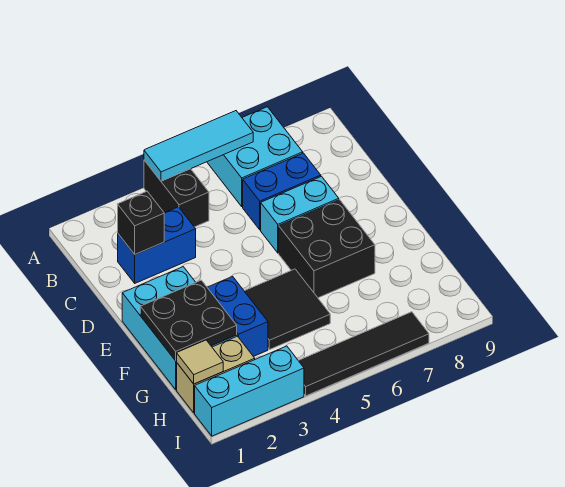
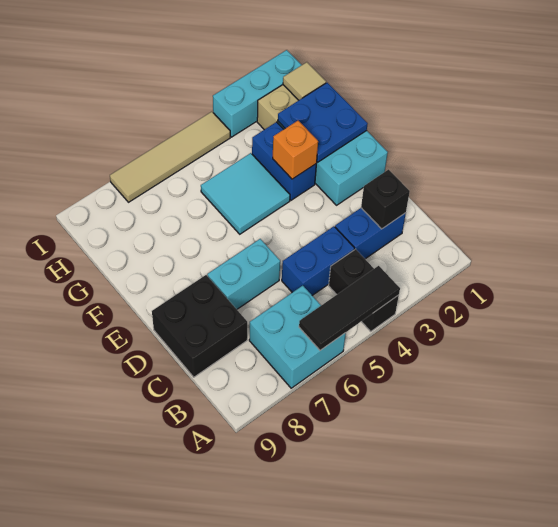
cyan tile A4:A6 level 2 -> black tile A4:A6 level 2
blue brick C6:C7 level 1 -> blue brick C4:C5 level 1
black brick E6:F7 level 1 -> black brick C8:D9 level 1
black plate F1:G2 level 2 -> blue plate F1:G2 level 2
none -> orange brick F3 level 2
black tile F4:G5 level 1 -> cyan tile F4:G5 level 1
black tile I4:I7 level 1 -> tan tile I4:I7 level 1

